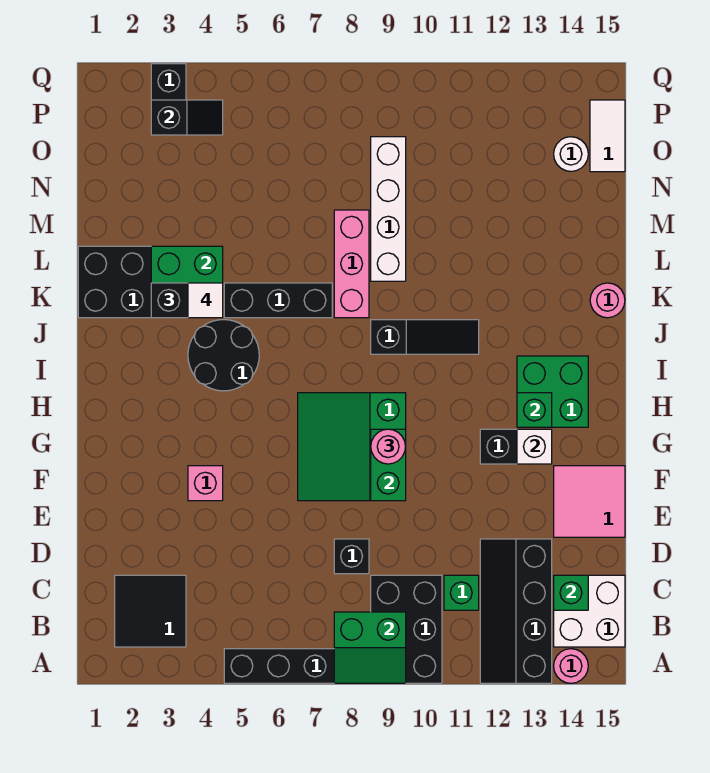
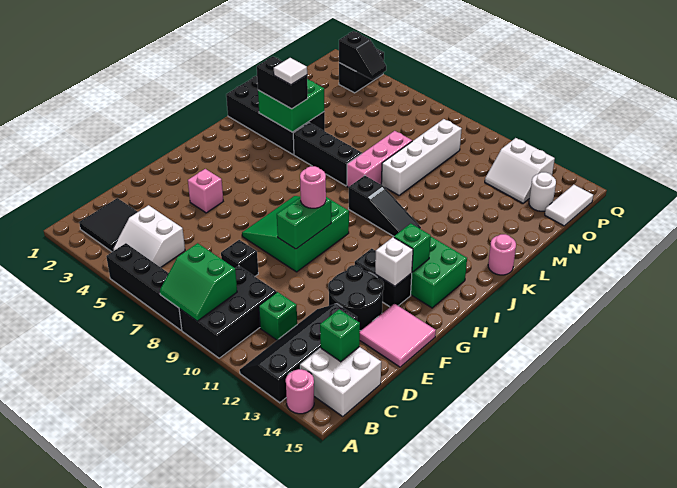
none -> white slope B4:C5 level 1 top C
black round brick I4:J5 level 1 -> black round brick E12:F13 level 1
none -> white slope O12:P13 level 1 top P

